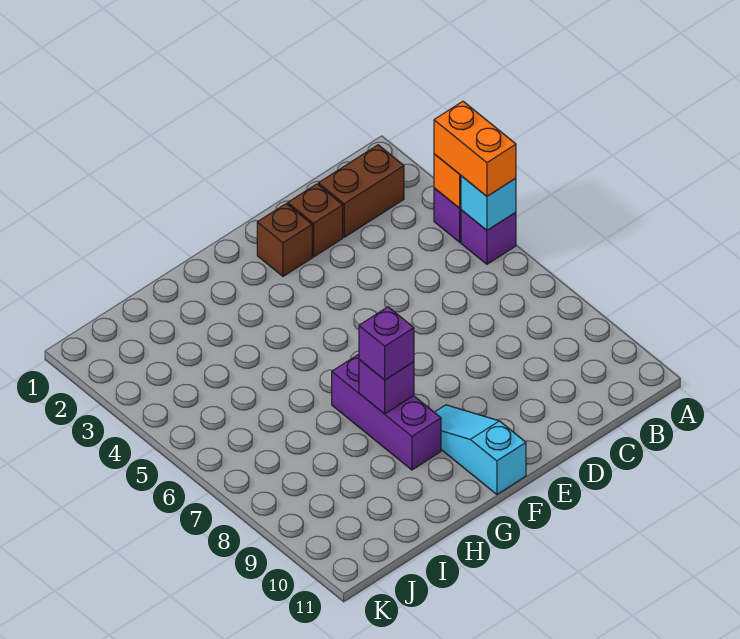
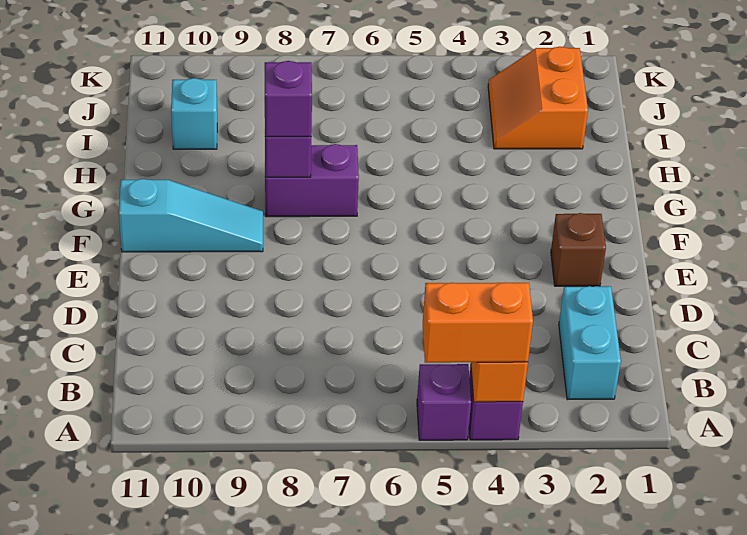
cyan brick A5 level 2 -> cyan brick I10 level 1
brown brick B2:C2 level 1 -> cyan brick B2:C2 level 1
brown brick D2 level 1 -> none
purple brick G7:G9 level 1 -> purple brick G7:G8 level 1
none -> orange slope I2:J3 level 1 top 2

